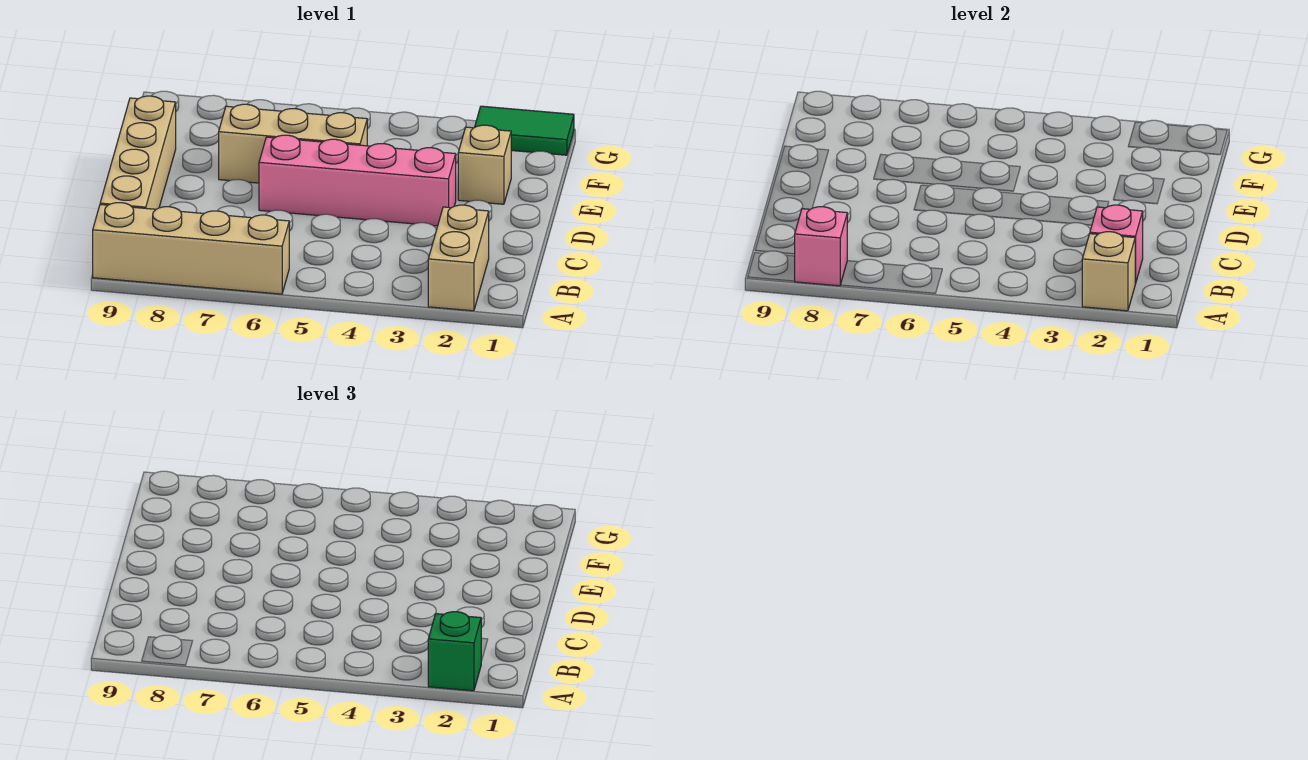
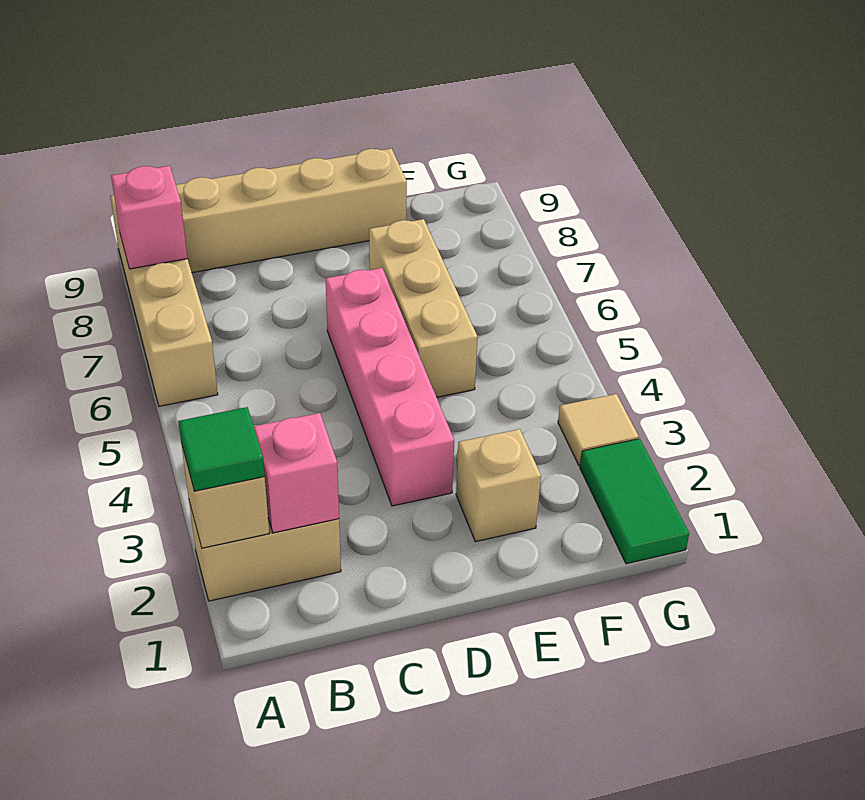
green brick A2 level 3 -> green tile A2 level 3
none -> tan tile G3 level 1

